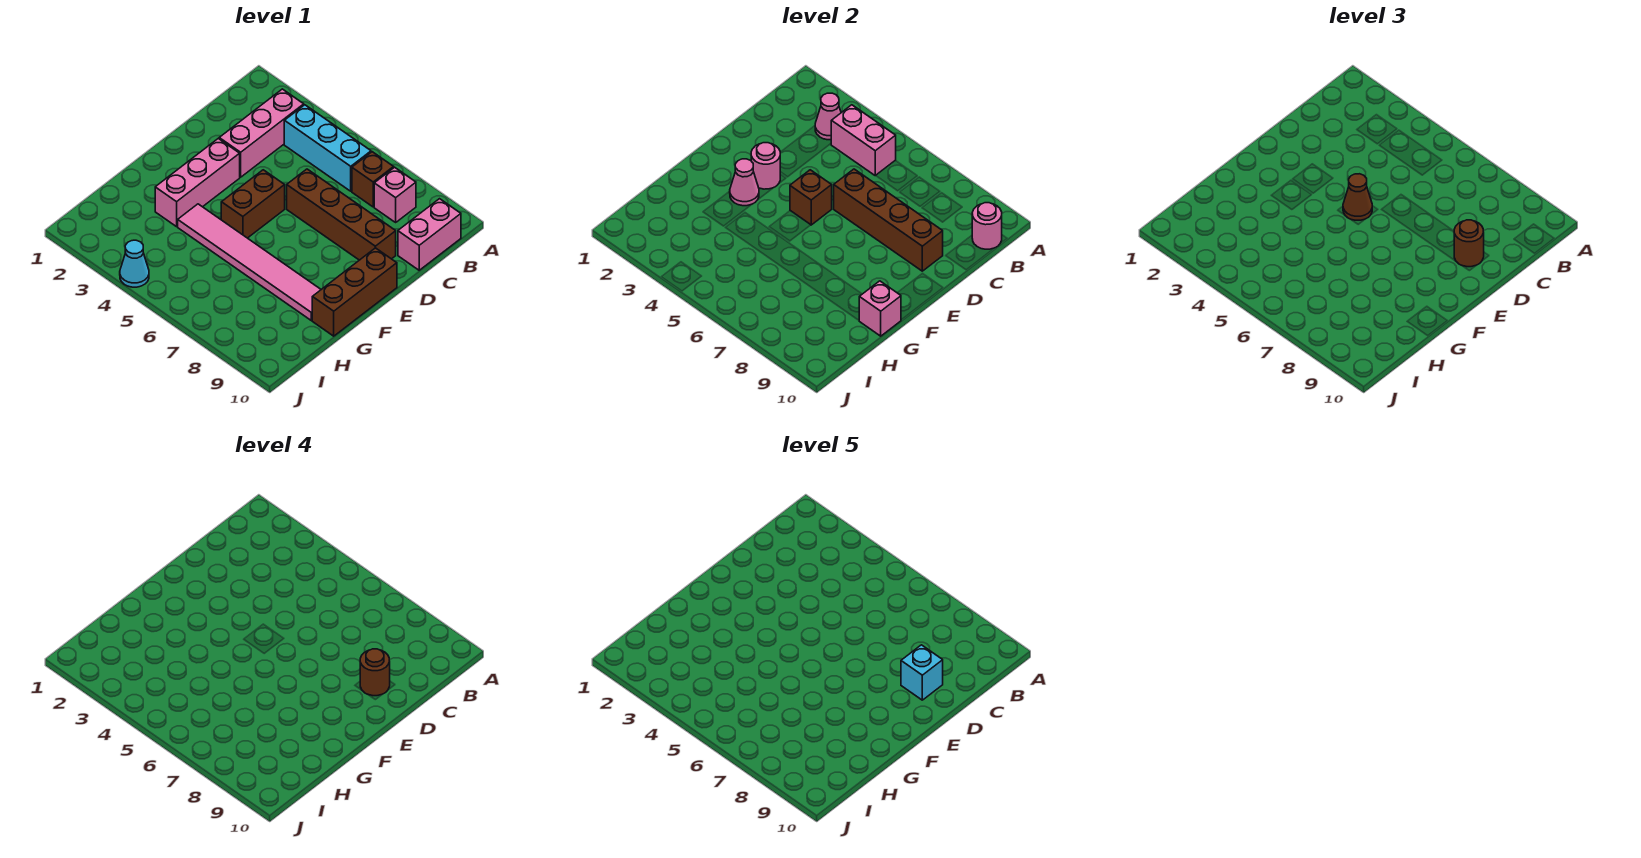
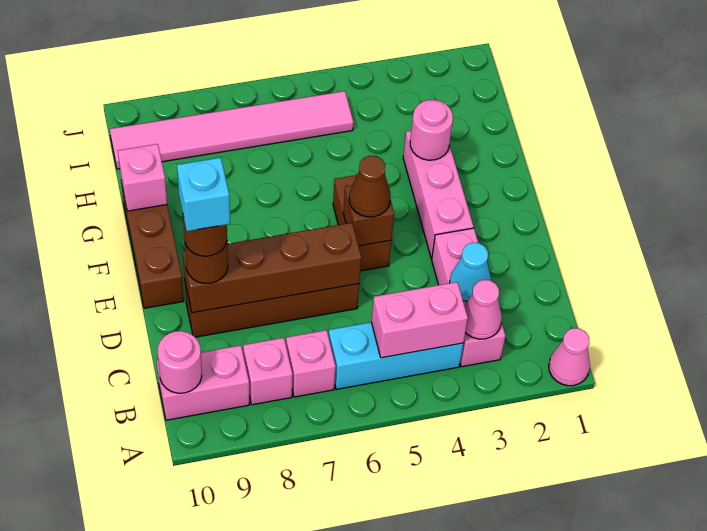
brown brick B7 level 1 -> pink brick B7 level 1
pink brick B10:C10 level 1 -> pink brick B9:B10 level 1
pink round brick E3 level 2 -> pink round brick G3 level 2
pink cone F3 level 2 -> pink cone A1 level 1
pink tile G4:G9 level 1 -> pink tile I5:I10 level 1
cyan cone J4 level 1 -> cyan cone C3 level 2

